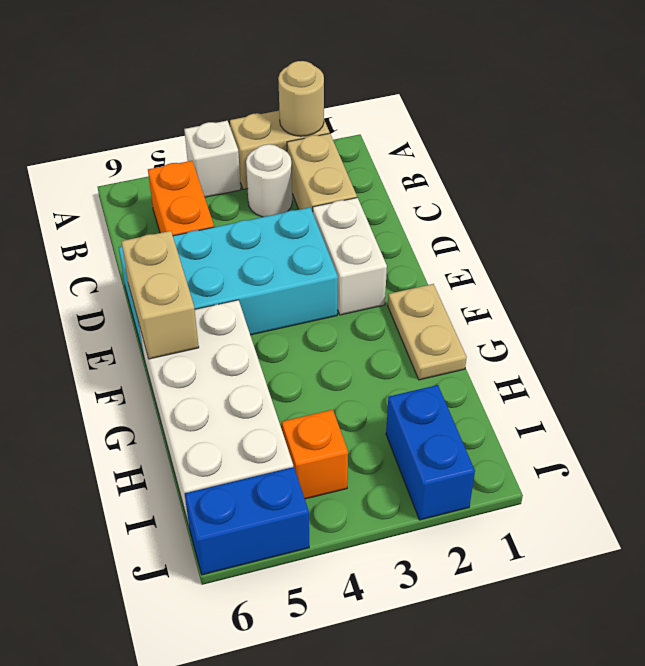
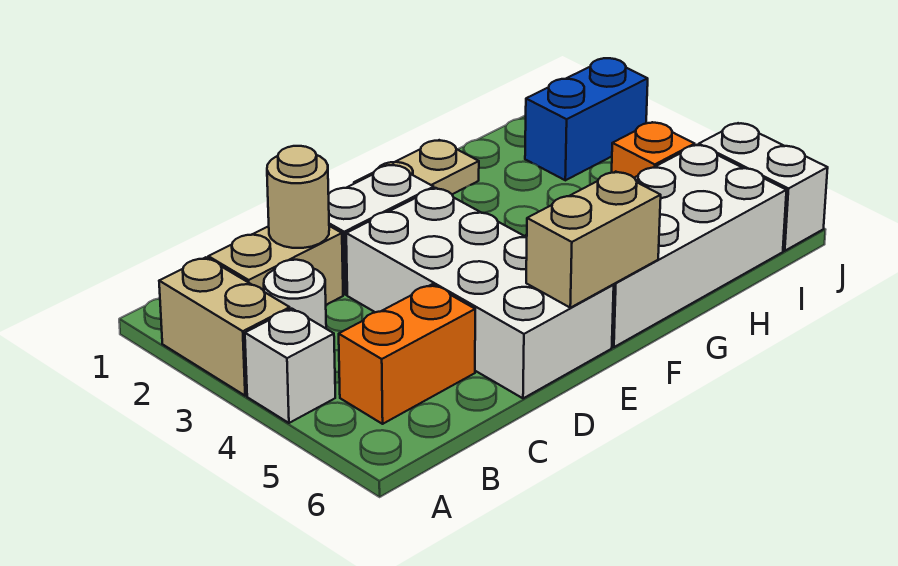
tan round brick A2 level 2 -> tan round brick C2 level 2
cyan brick D3:E6 level 1 -> white brick D3:E6 level 1
blue brick J5:J6 level 1 -> white brick J5:J6 level 1

